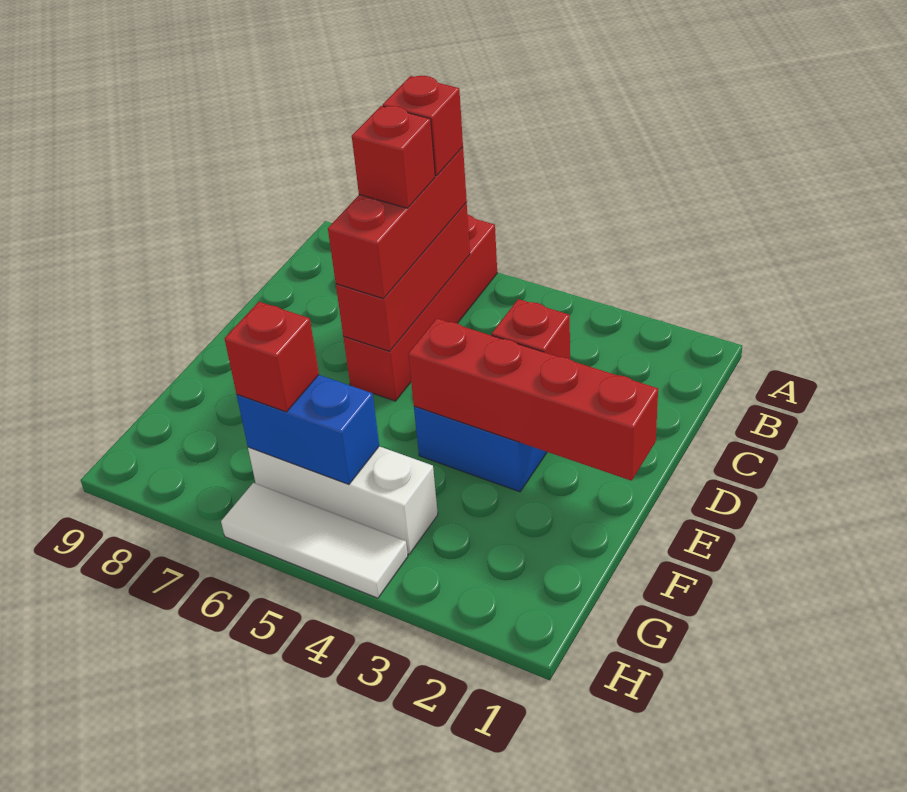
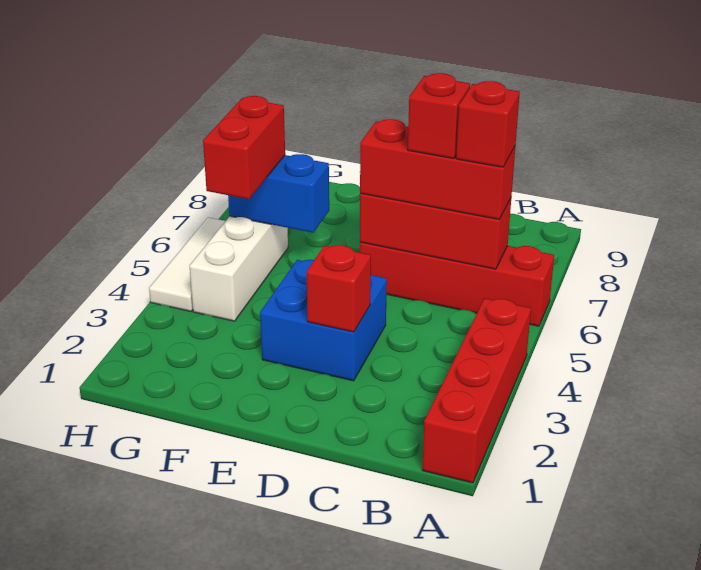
red brick E1:E4 level 2 -> red brick A1:A4 level 1
blue brick G5:G6 level 2 -> blue brick F6:G6 level 2
red brick G6 level 3 -> red brick G5:G6 level 3

